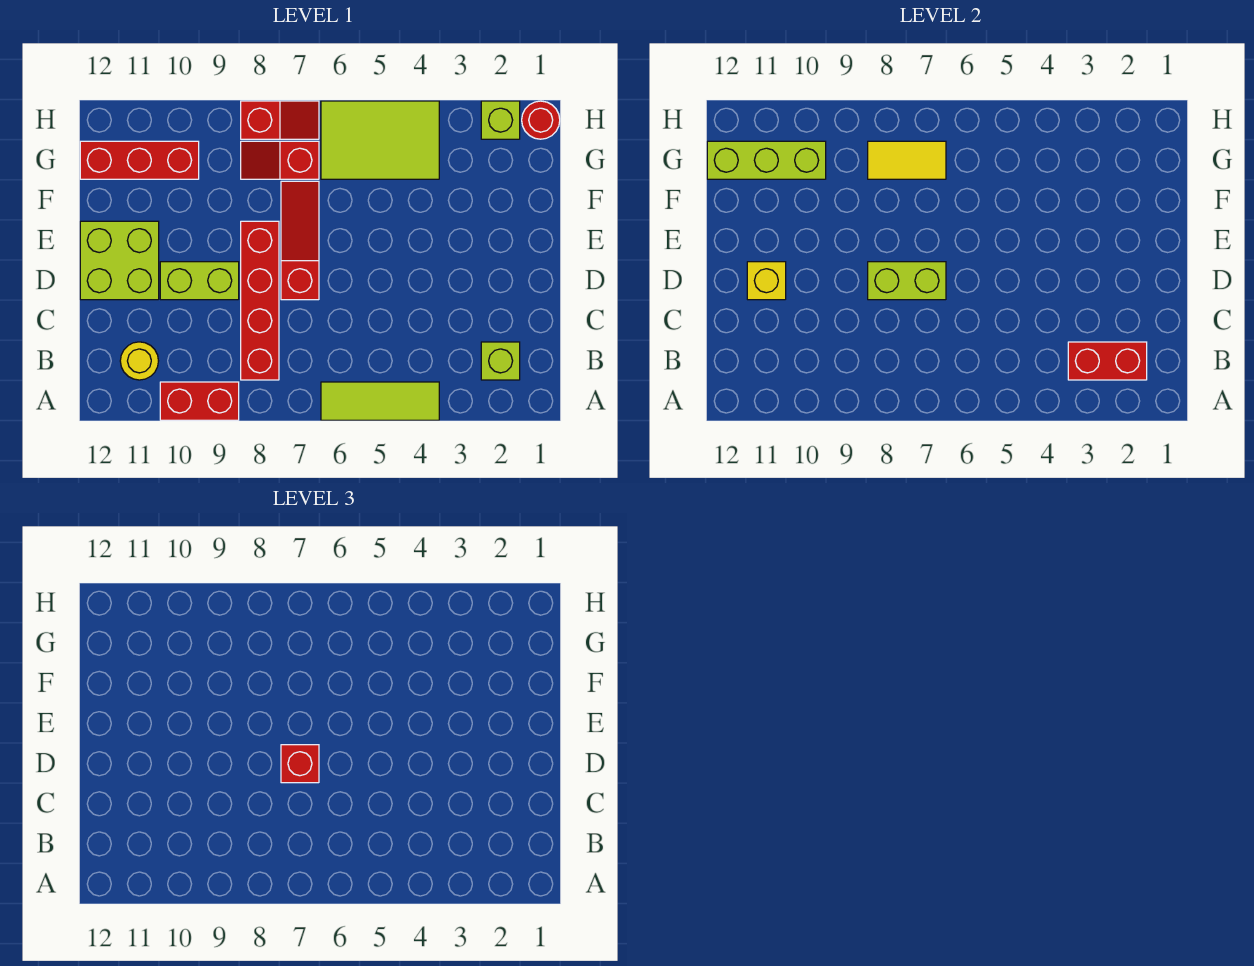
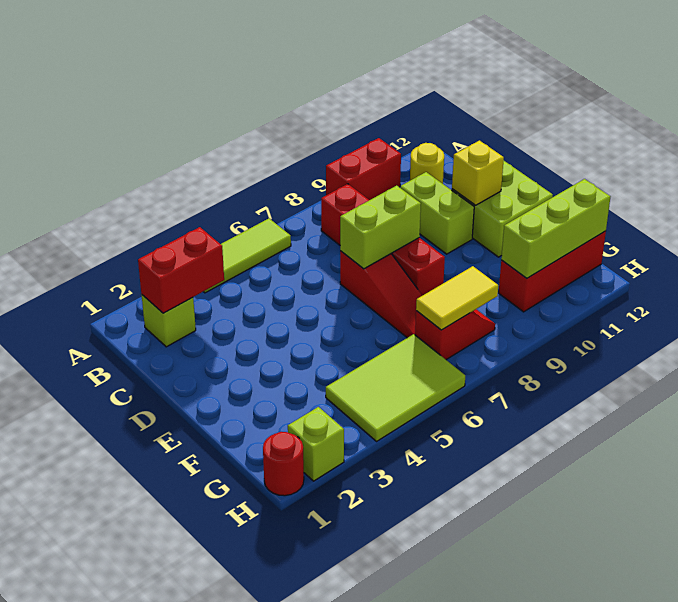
red brick D7 level 3 -> none
lime brick D9:D10 level 1 -> lime brick C10:D10 level 1
red slope H7:H8 level 1 top 8 -> none

